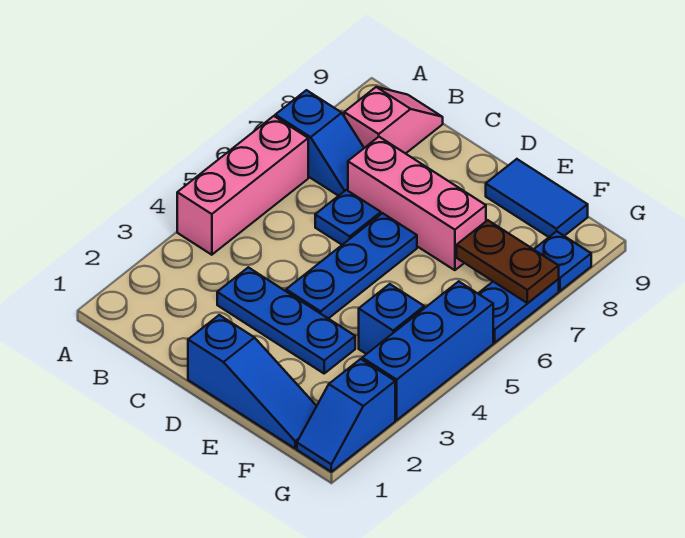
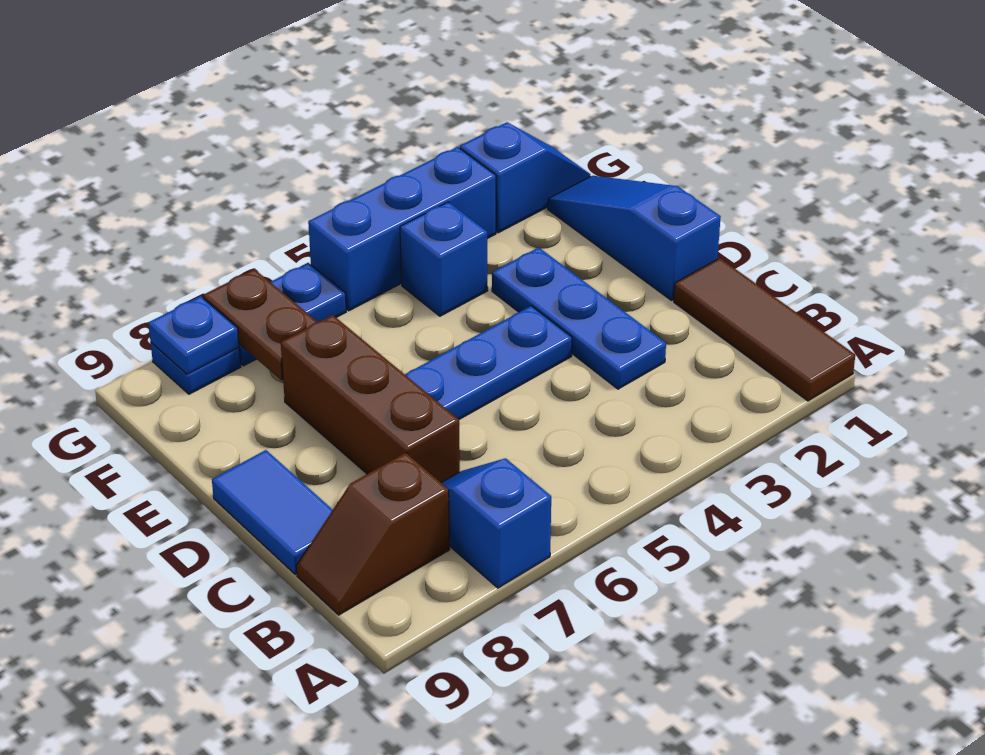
none -> brown tile A1:C1 level 1
pink brick A4:A6 level 1 -> none
pink slope B8:B9 level 1 top 8 -> brown slope B8:B9 level 1 top 8
blue plate C6 level 1 -> blue plate G8 level 2
pink brick C7:E7 level 1 -> brown brick C7:E7 level 1
blue tile E9:F9 level 1 -> blue tile C9:D9 level 1

